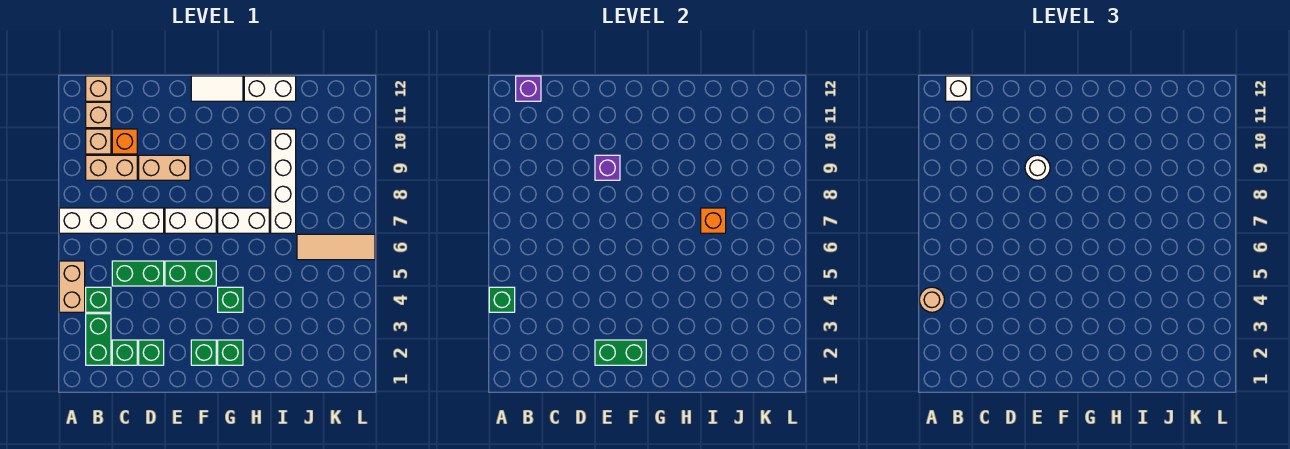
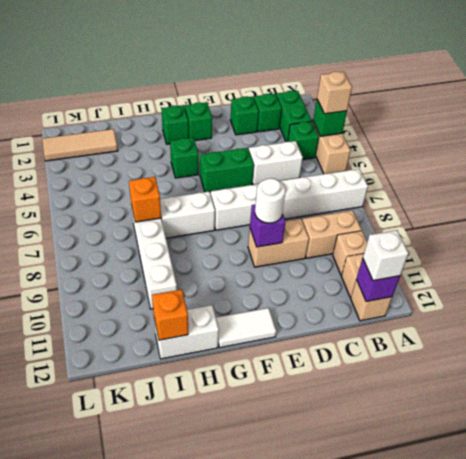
tan round brick A4 level 3 -> tan brick A4 level 3
green brick C5:D5 level 1 -> white brick C5:D5 level 1
orange brick C10 level 1 -> orange brick I12 level 2
green brick E2:F2 level 2 -> none
tan tile J6:L6 level 1 -> tan tile J2:L2 level 1

